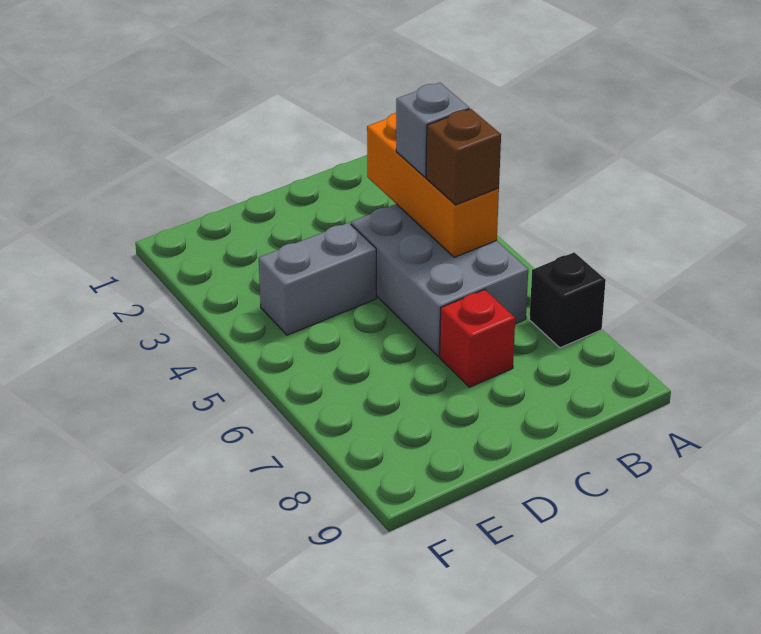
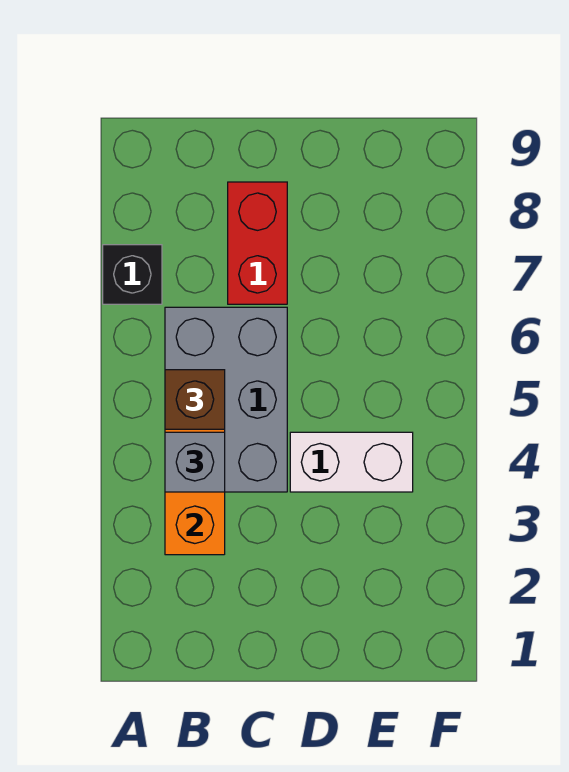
red brick C7 level 1 -> red brick C7:C8 level 1
grey brick D4:E4 level 1 -> white brick D4:E4 level 1

